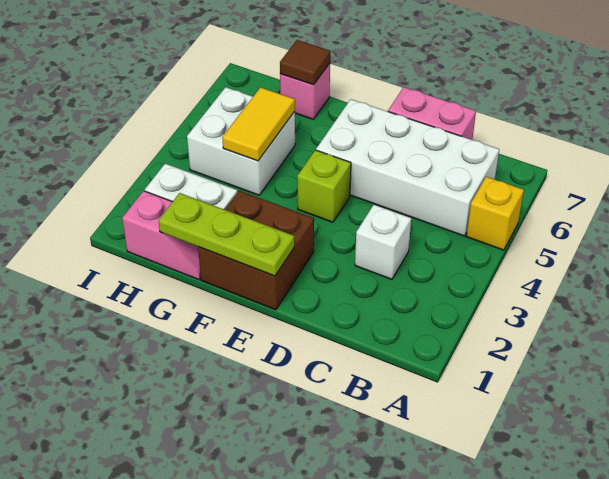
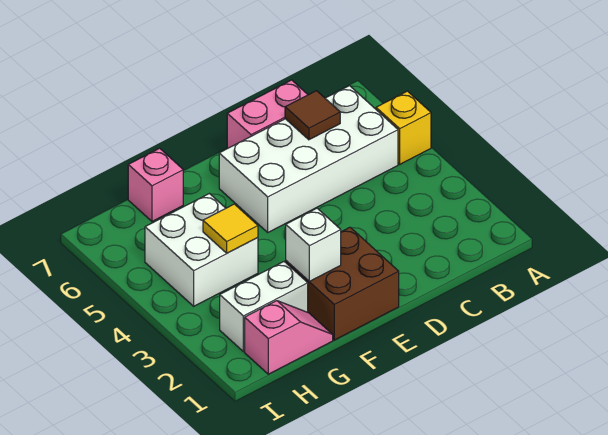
white brick C3 level 1 -> white brick F2 level 2
lime plate E1:G1 level 2 -> none
lime brick E4 level 1 -> none
yellow tile G4:G5 level 2 -> yellow tile G4 level 2
brown tile G7 level 2 -> brown tile C6 level 2

